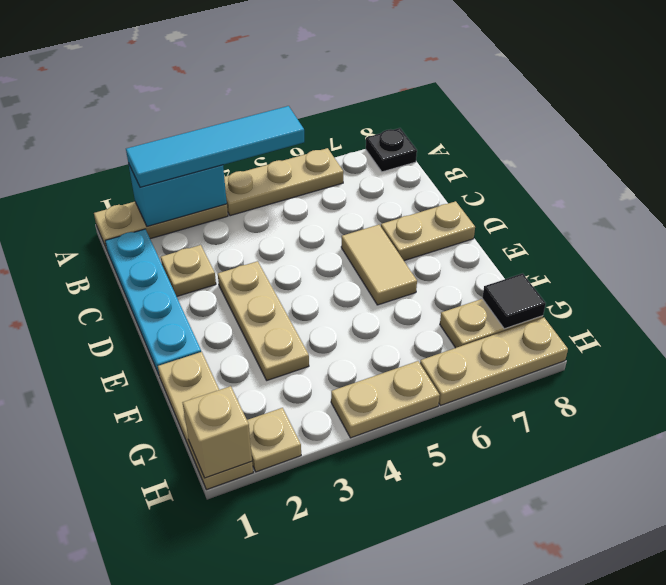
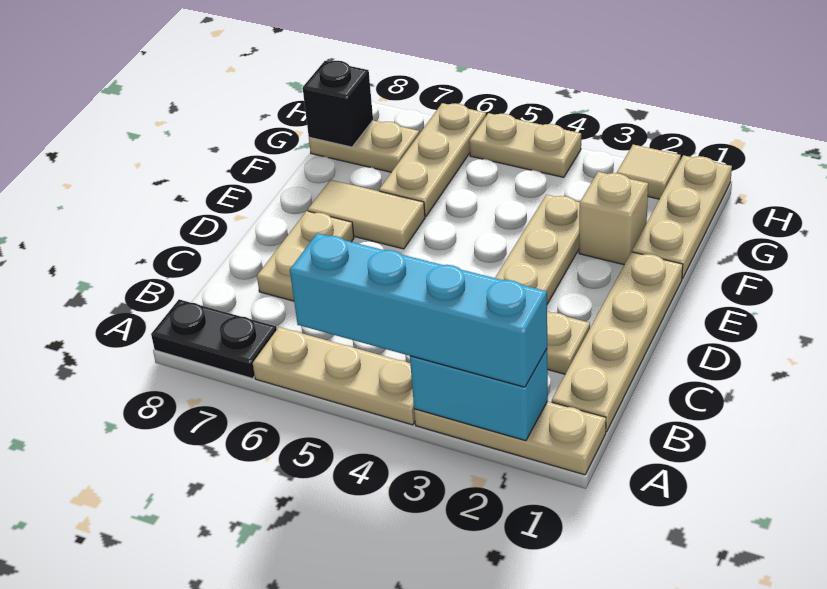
cyan tile A2:A5 level 3 -> cyan brick A2:A5 level 3
black plate A8 level 1 -> black plate A7:A8 level 1
cyan plate B1:E1 level 1 -> tan plate B1:E1 level 1
tan tile D6:E6 level 1 -> tan tile E6:E7 level 1
tan plate D7:D8 level 1 -> tan plate C7:D7 level 1
black tile G8 level 2 -> black brick G8 level 2
tan brick H1 level 2 -> tan brick F2 level 1
tan plate H2 level 1 -> tan tile H2 level 1
tan plate H6:H8 level 1 -> tan plate F6:H6 level 1

